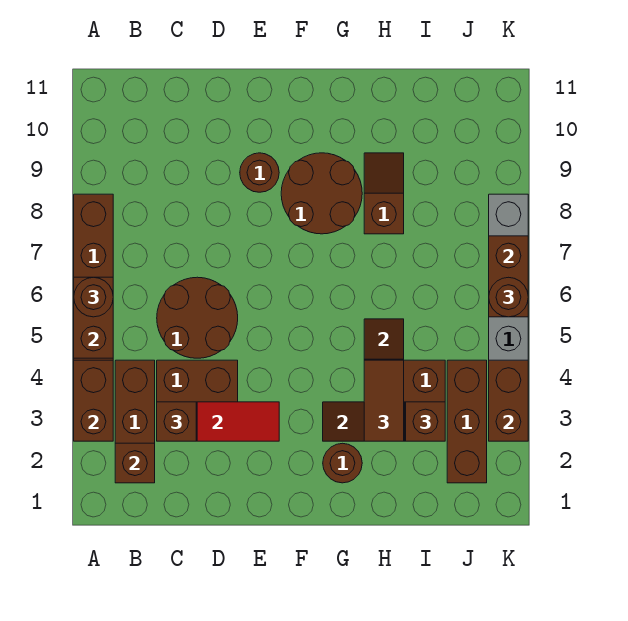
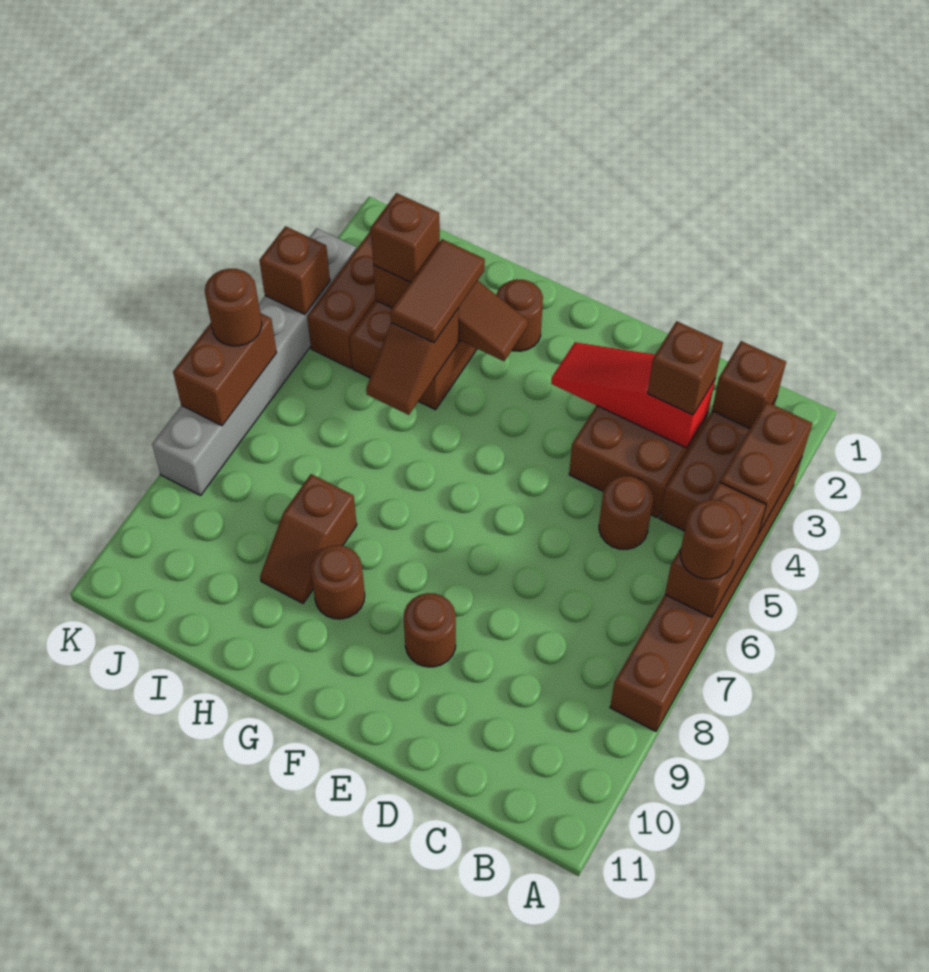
brown round brick C5:D6 level 1 -> brown round brick C5 level 1
brown round brick F8:G9 level 1 -> brown round brick G9 level 1
brown brick K3:K4 level 2 -> brown brick K4 level 2

